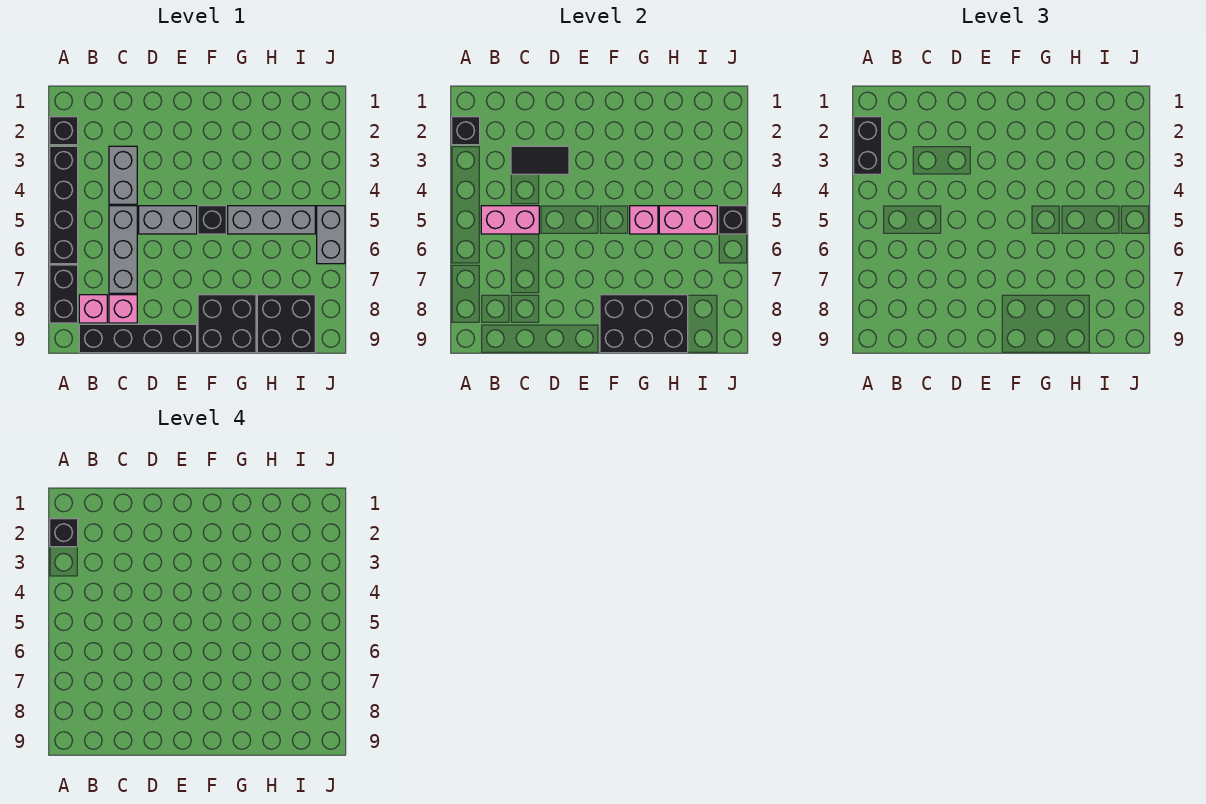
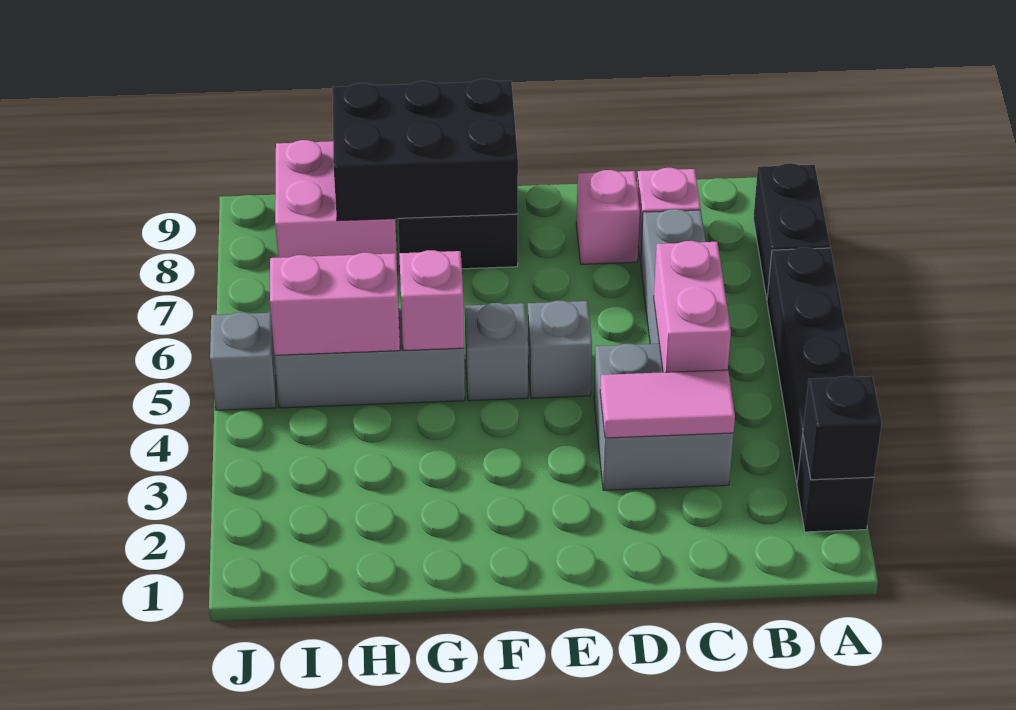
black brick A2:A3 level 3 -> none
black brick A2 level 4 -> none
pink brick B5:C5 level 2 -> pink brick C4:C5 level 2
pink brick B8 level 1 -> pink brick D8 level 1
black brick B9:E9 level 1 -> none
grey brick C3:C4 level 1 -> grey brick C3:D4 level 1
black tile C3:D3 level 2 -> pink tile C3:D3 level 2
grey brick D5:E5 level 1 -> grey brick E5 level 1
black brick F5 level 1 -> grey brick F5 level 1
black brick H8:I9 level 1 -> pink brick H8:I9 level 1
grey brick J5:J6 level 1 -> grey brick J5 level 1
black brick J5 level 2 -> none

